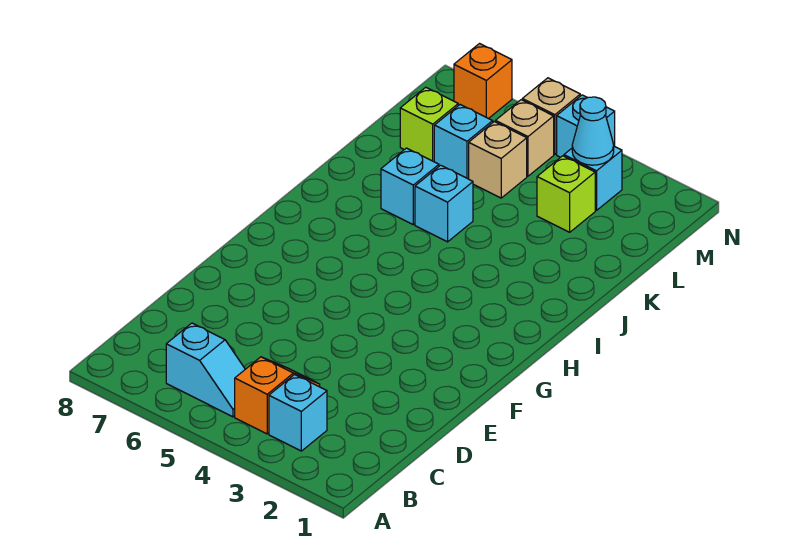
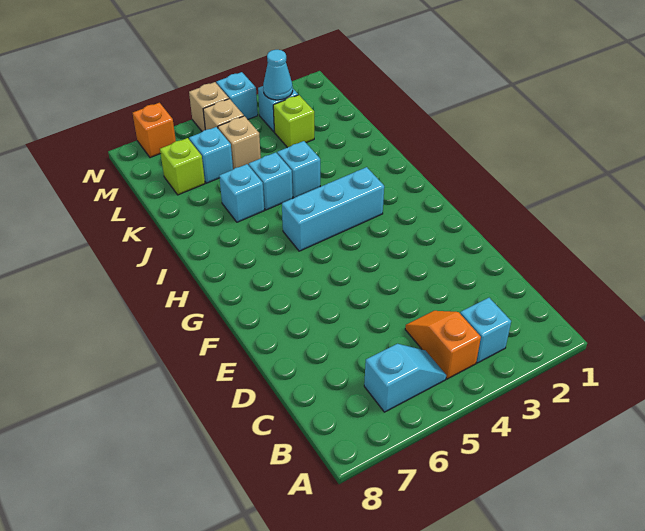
none -> cyan brick H3:H5 level 1
none -> cyan brick J4 level 1

